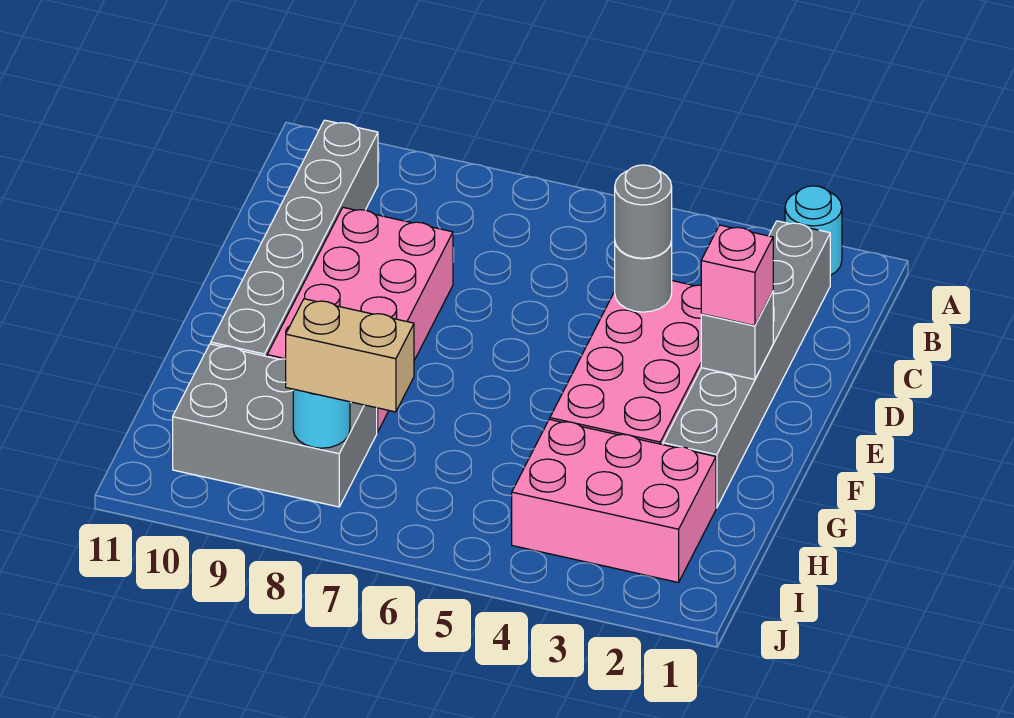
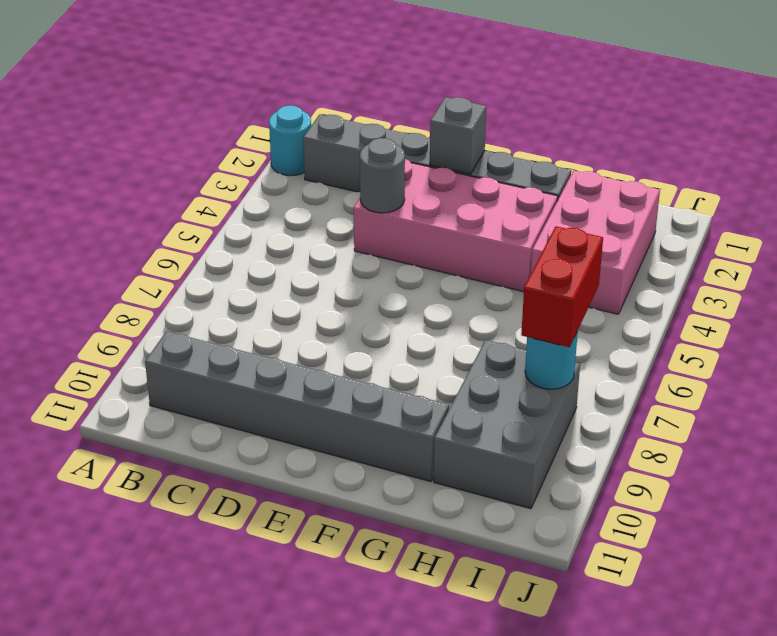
grey round brick D4 level 3 -> none
pink brick D8:G9 level 1 -> none
pink brick E2 level 3 -> none
tan brick I7:I8 level 3 -> red brick I7:I8 level 3

